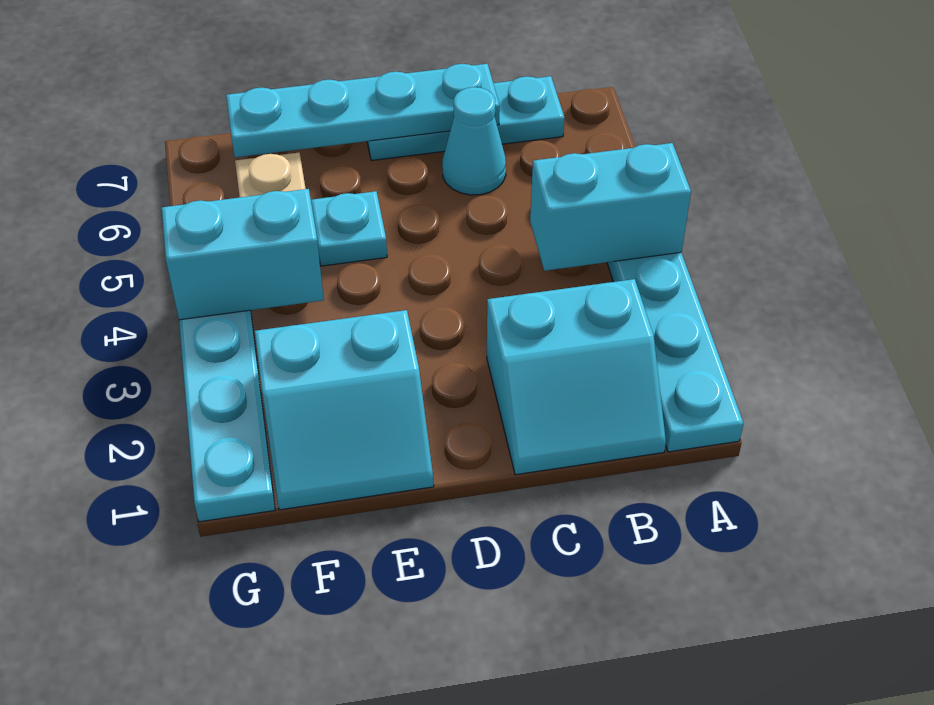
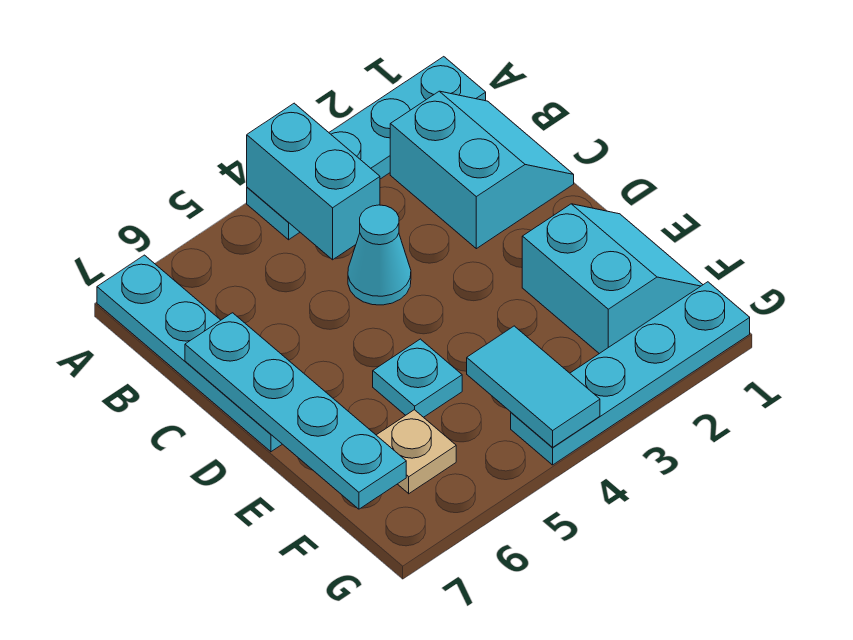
cyan plate B7:D7 level 1 -> cyan plate A7:D7 level 1
cyan cone C6 level 1 -> cyan cone C4 level 1
cyan brick F4:G4 level 2 -> cyan tile F4:G4 level 2

